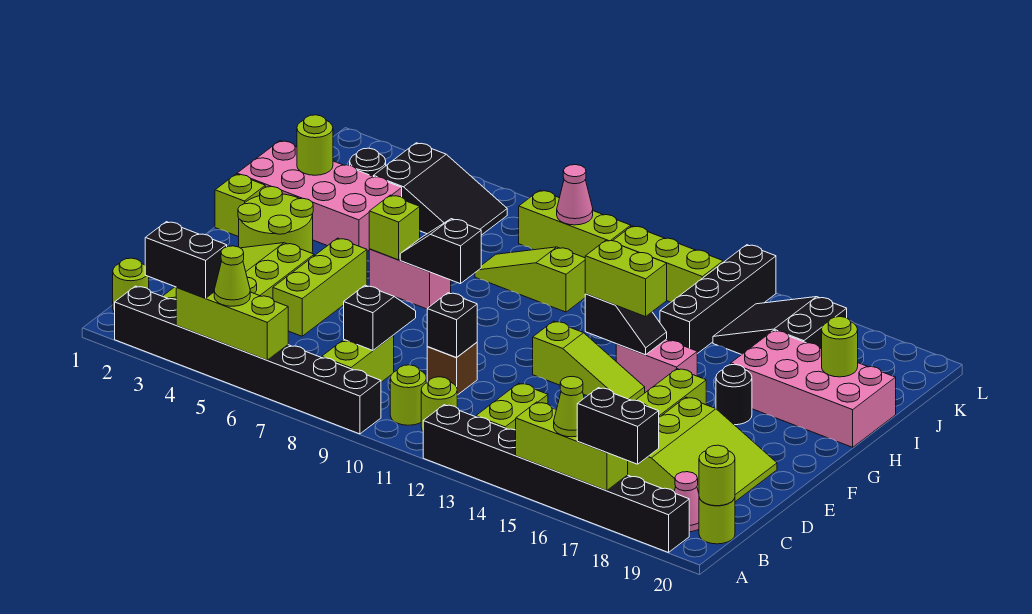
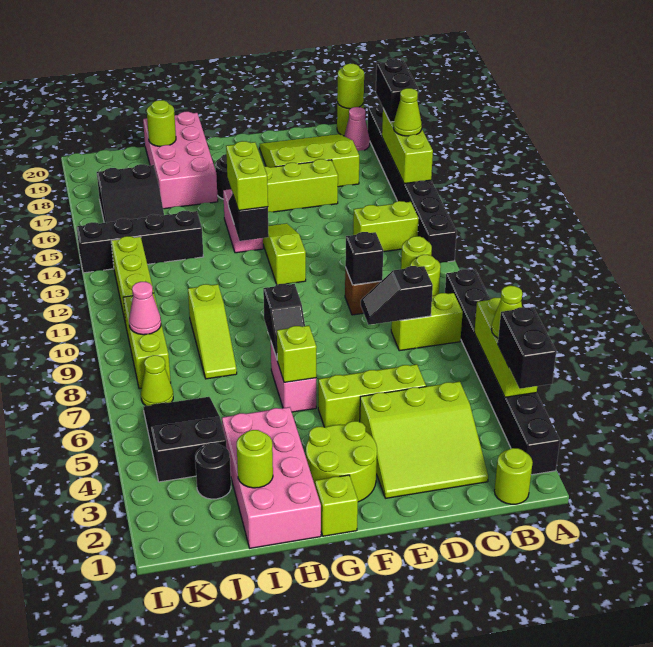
none -> lime cone K7 level 1

